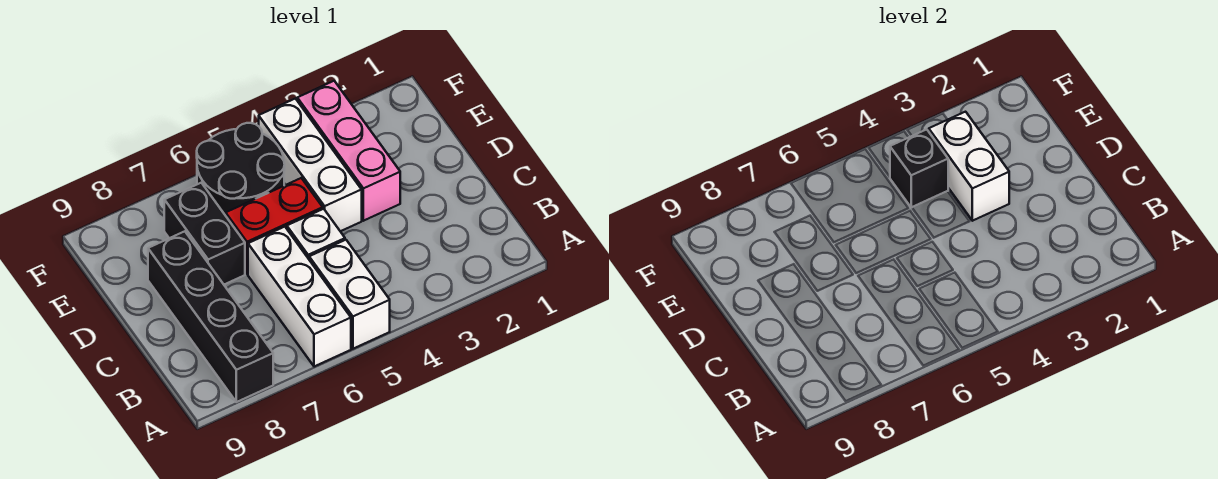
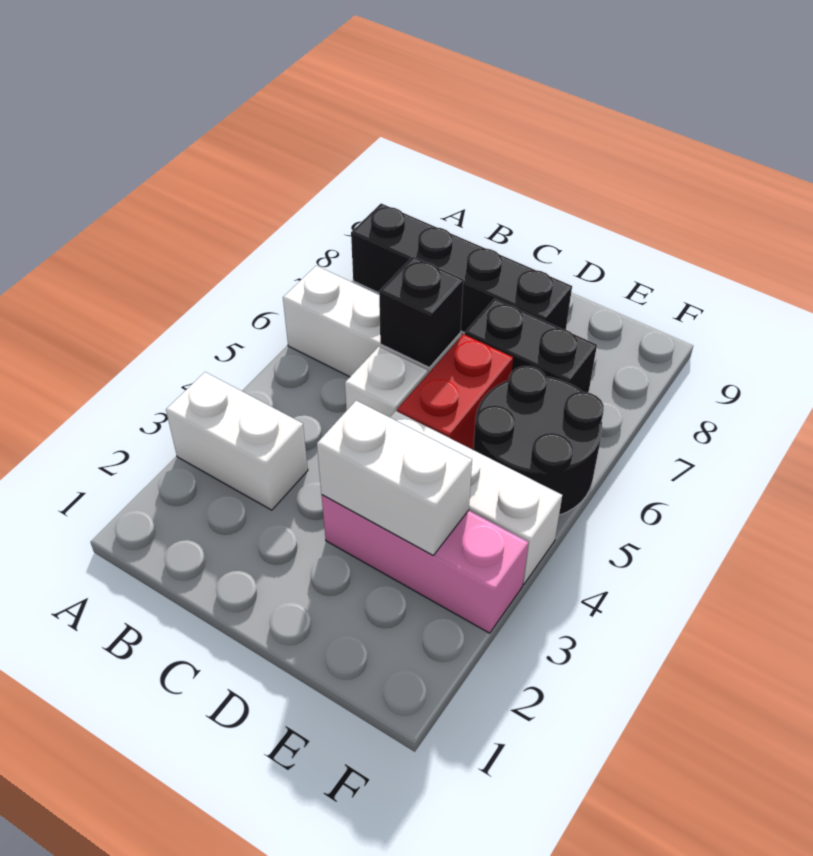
white brick A5:B5 level 1 -> white brick A3:B3 level 1
black brick E4 level 2 -> black brick C6 level 2

